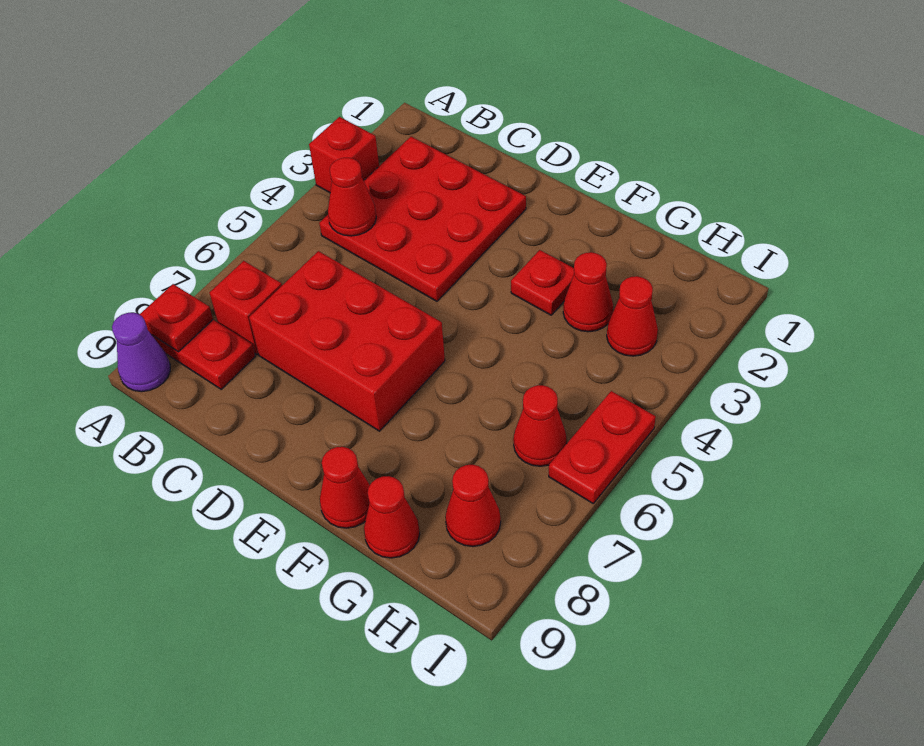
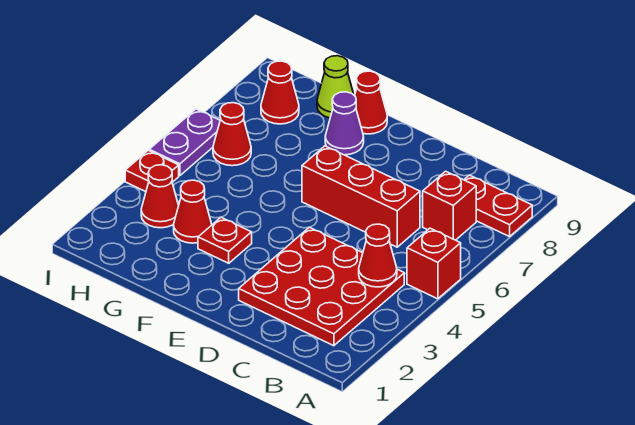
red brick A3 level 1 -> red brick A5 level 1
red plate A8 level 2 -> red plate I4 level 1
purple cone A9 level 1 -> purple cone F8 level 1
red brick C6:E7 level 1 -> red brick C6:E6 level 1
red cone G9 level 1 -> lime cone G9 level 1
red plate I5:I6 level 1 -> purple plate I5:I6 level 1

